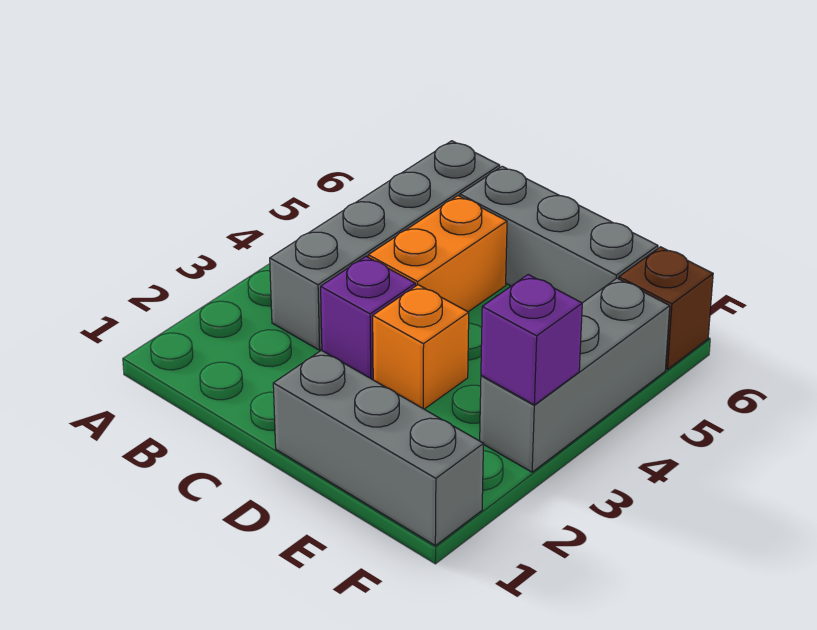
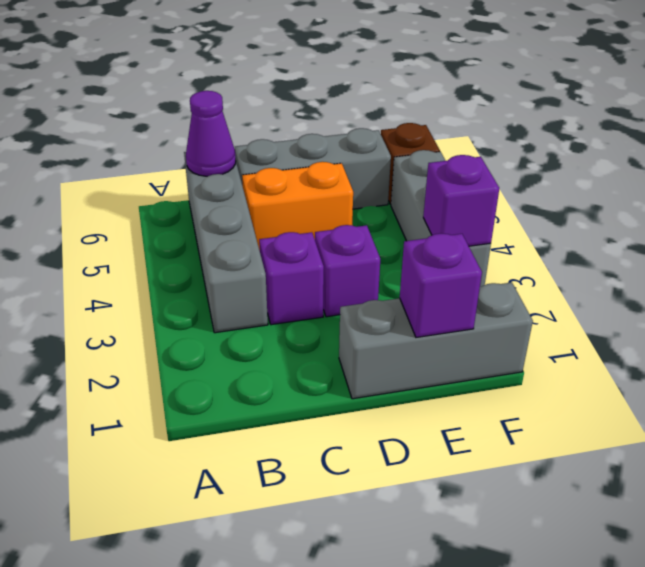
none -> purple cone B6 level 2
orange brick C4:C5 level 1 -> orange brick C5:D5 level 1
orange brick D3 level 1 -> purple brick D3 level 1
none -> purple brick E1 level 2

